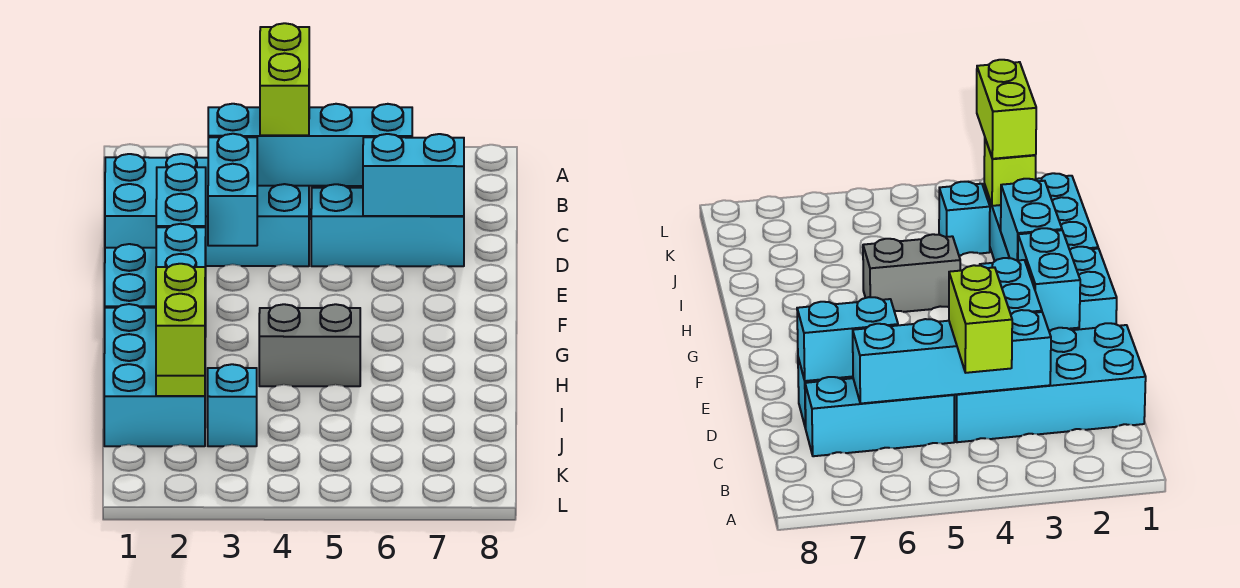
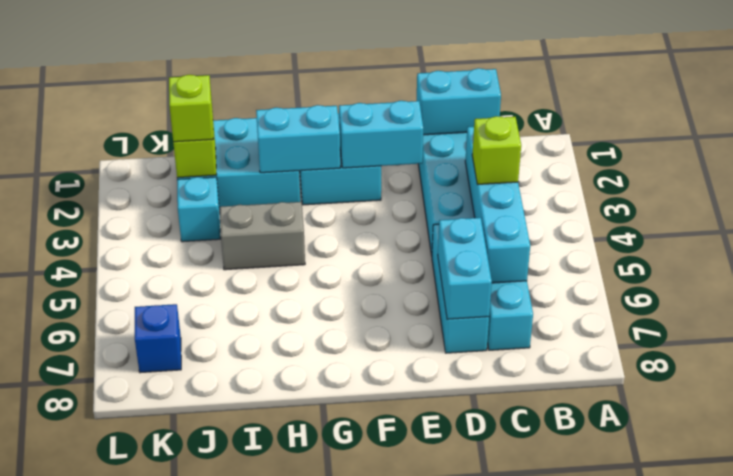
lime brick B4:C4 level 3 -> lime brick C4 level 3
cyan brick D3:E3 level 2 -> cyan brick C1:D1 level 2
grey brick H4:H5 level 1 -> grey brick H4:I4 level 1
lime brick J2:K2 level 3 -> lime brick J2 level 3
none -> blue brick K7 level 1

